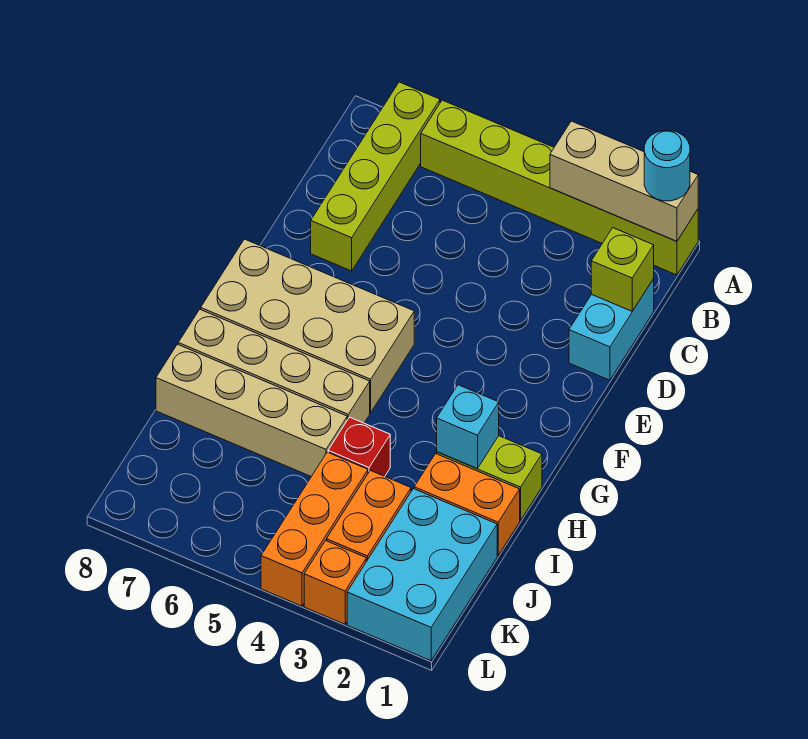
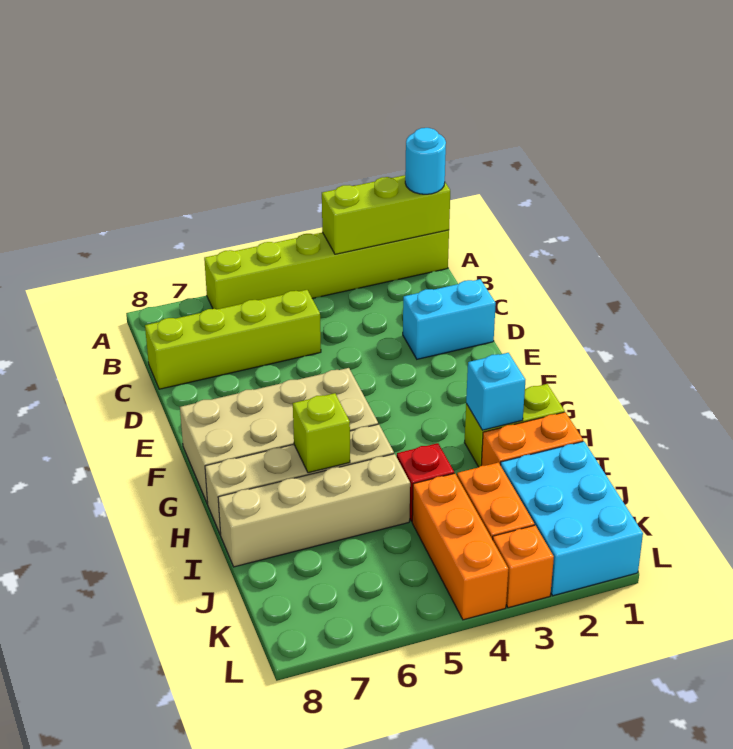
tan brick A1:A3 level 2 -> lime brick A1:A3 level 2
lime brick A7:D7 level 1 -> lime brick C5:C8 level 1
cyan brick C1:D1 level 1 -> cyan brick D1:D2 level 1
lime brick C1 level 2 -> lime brick H6 level 2

